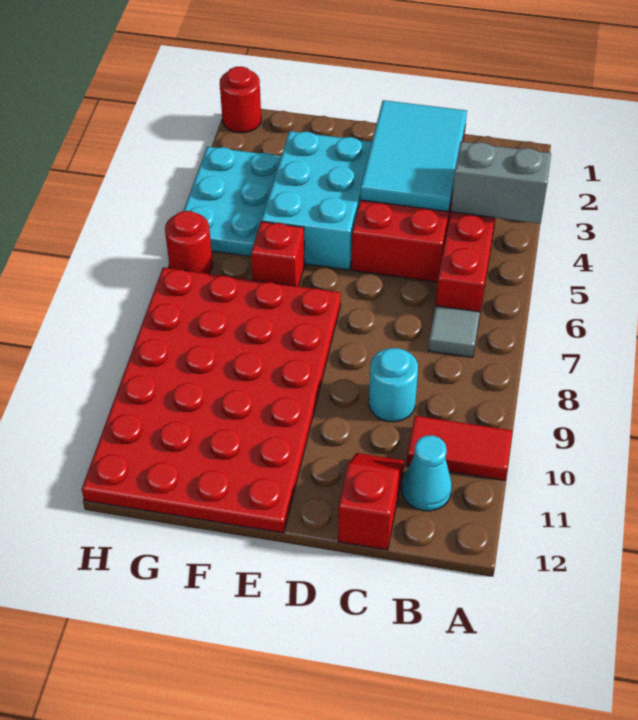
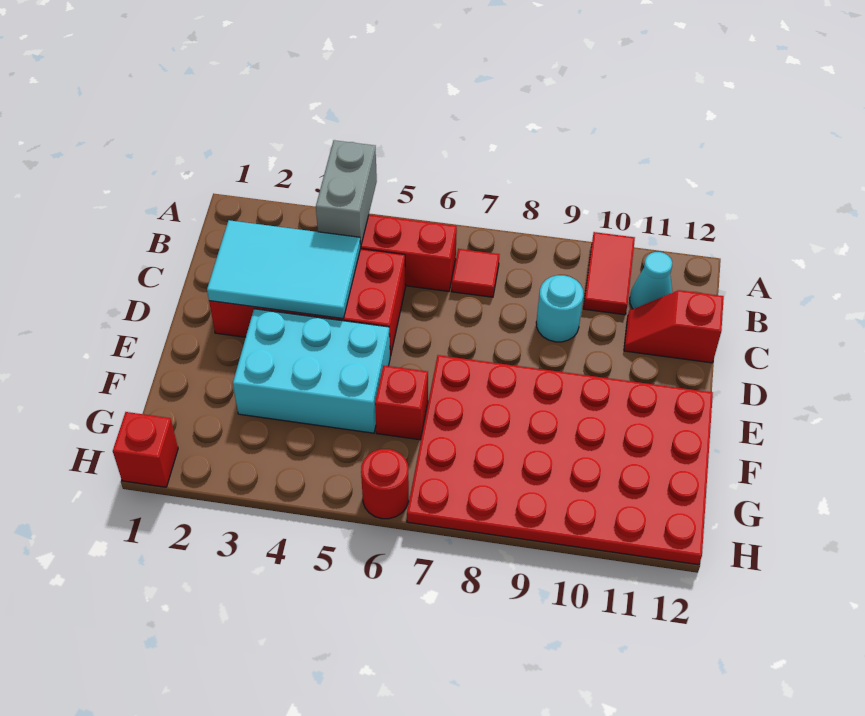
grey tile B7 level 1 -> red tile B7 level 1
cyan plate G3:H5 level 1 -> none
red round brick H1 level 1 -> red brick H1 level 1

